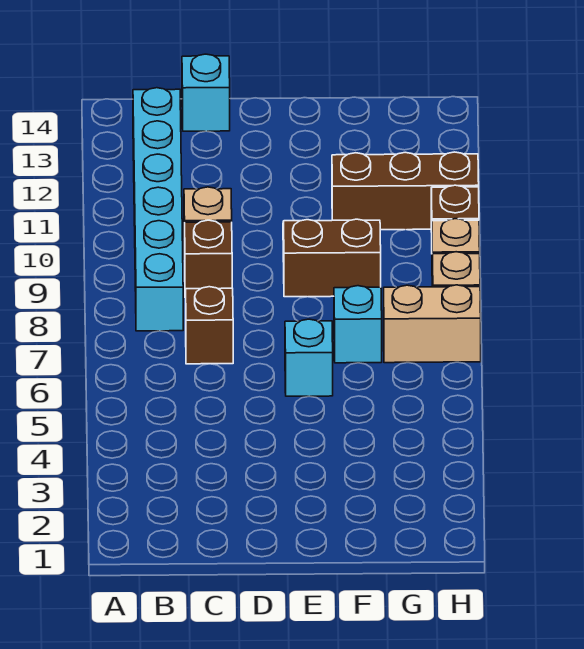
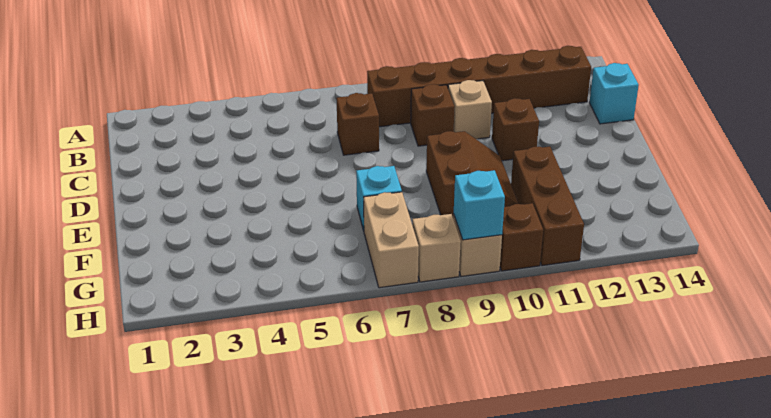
cyan brick B8:B13 level 1 -> brown brick B8:B13 level 1
none -> brown brick D11 level 1
cyan brick E6 level 1 -> cyan brick H9 level 2

